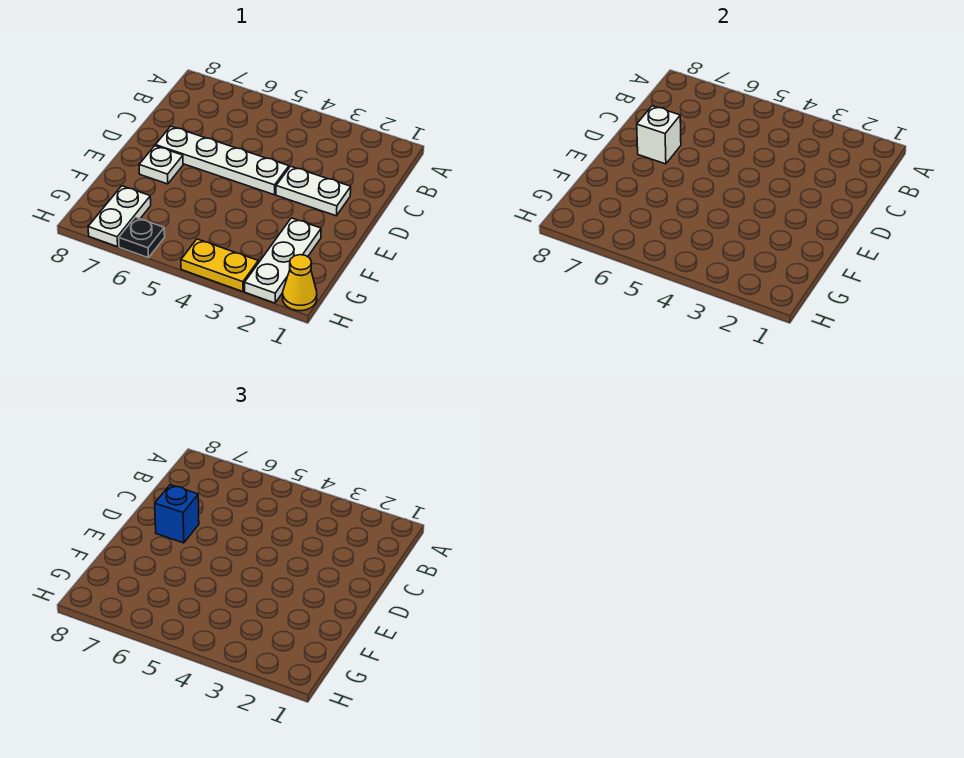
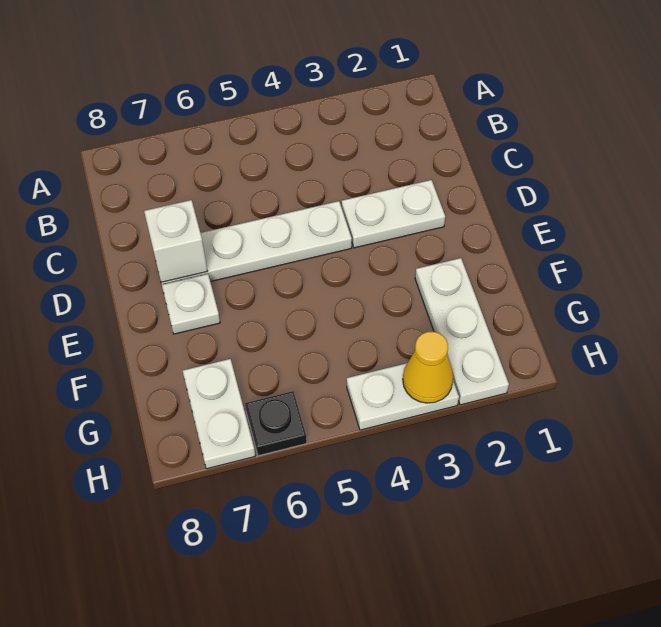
blue brick D7 level 3 -> none
yellow cone H1 level 1 -> yellow cone H3 level 2
yellow plate H3:H4 level 1 -> white plate H3:H4 level 1

